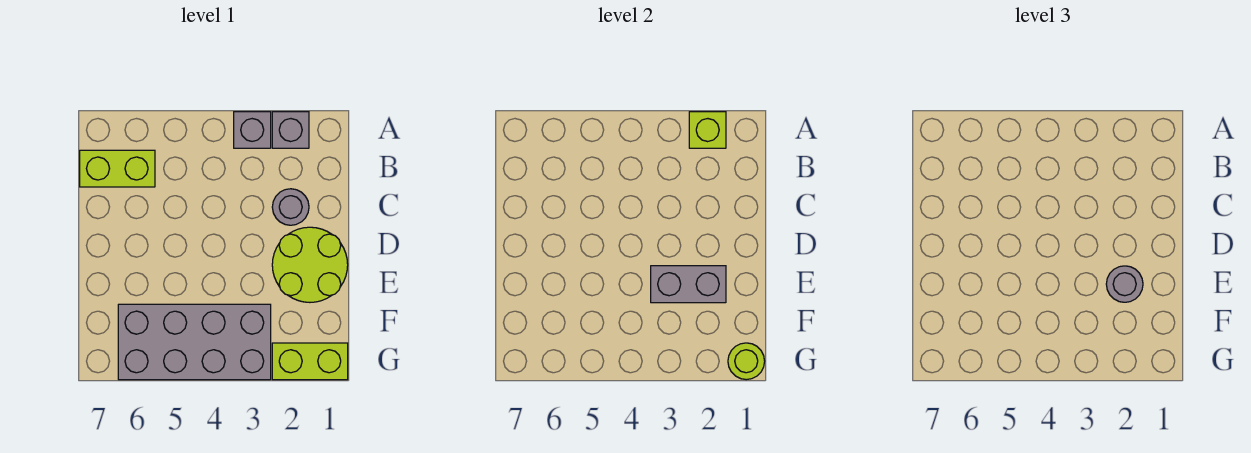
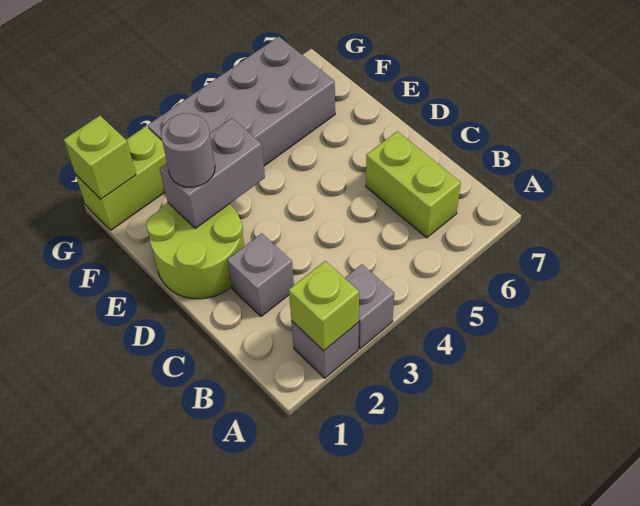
lime brick B6:B7 level 1 -> lime brick B6:C6 level 1
grey round brick C2 level 1 -> grey brick C2 level 1
lime round brick G1 level 2 -> lime brick G1 level 2

